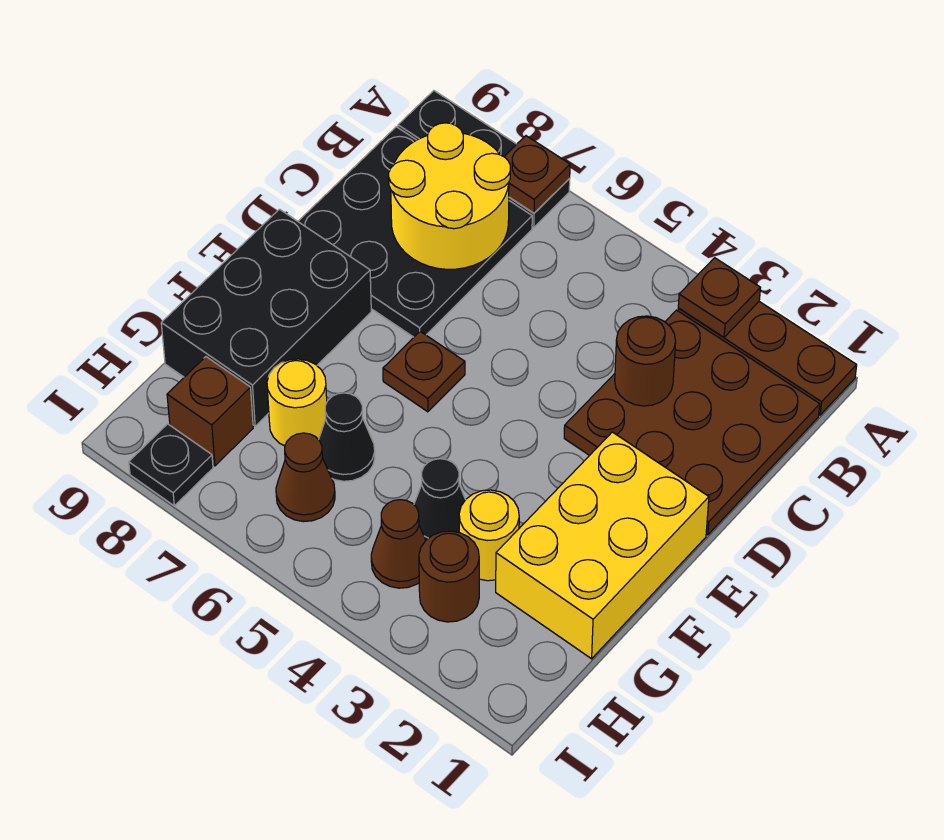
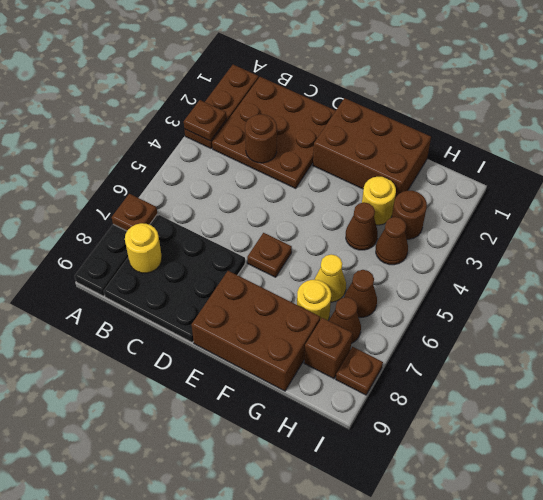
yellow round brick B7:C8 level 2 -> yellow round brick B8 level 2
yellow brick E1:G2 level 1 -> brown brick E1:G2 level 1
black brick E8:G9 level 1 -> brown brick E8:G9 level 1
black cone G4 level 1 -> brown cone G4 level 1
black cone G6 level 1 -> yellow cone G6 level 1
none -> brown cone H7 level 1
black plate I8 level 1 -> brown plate I8 level 1

